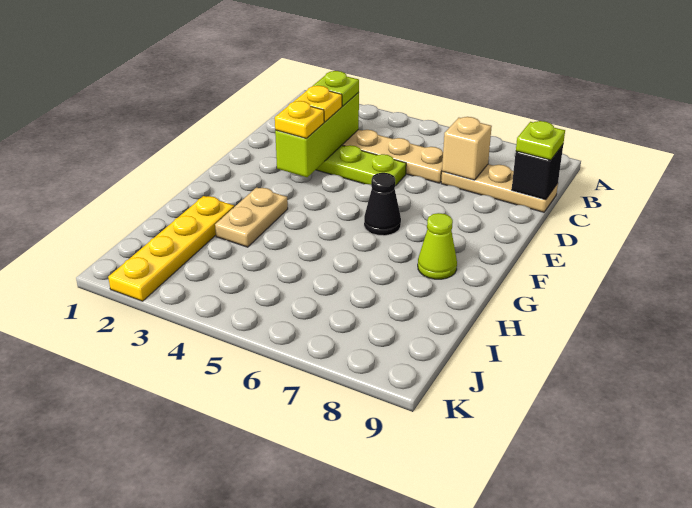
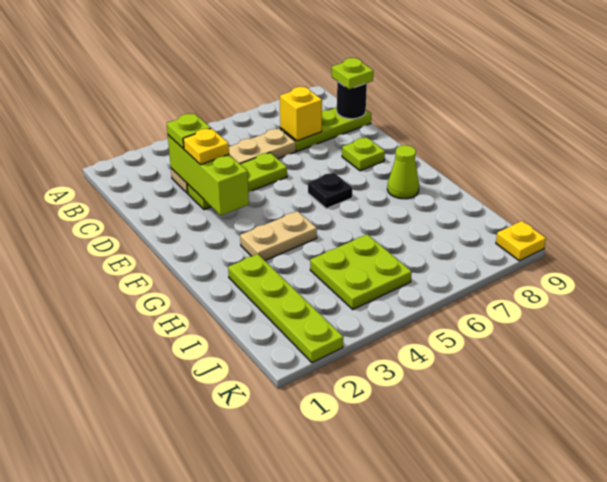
tan plate C7:C9 level 1 -> lime plate C7:C9 level 1
tan brick C7 level 2 -> yellow brick C7 level 2
black brick C9 level 2 -> black round brick C9 level 2
yellow plate E3 level 3 -> yellow plate K9 level 1
none -> lime plate E8 level 1
black cone F6 level 1 -> black plate F6 level 1
tan plate G3:H3 level 1 -> tan plate G3:G4 level 1
yellow plate H2:K2 level 1 -> lime plate H2:K2 level 1
none -> lime plate I4:J5 level 1

